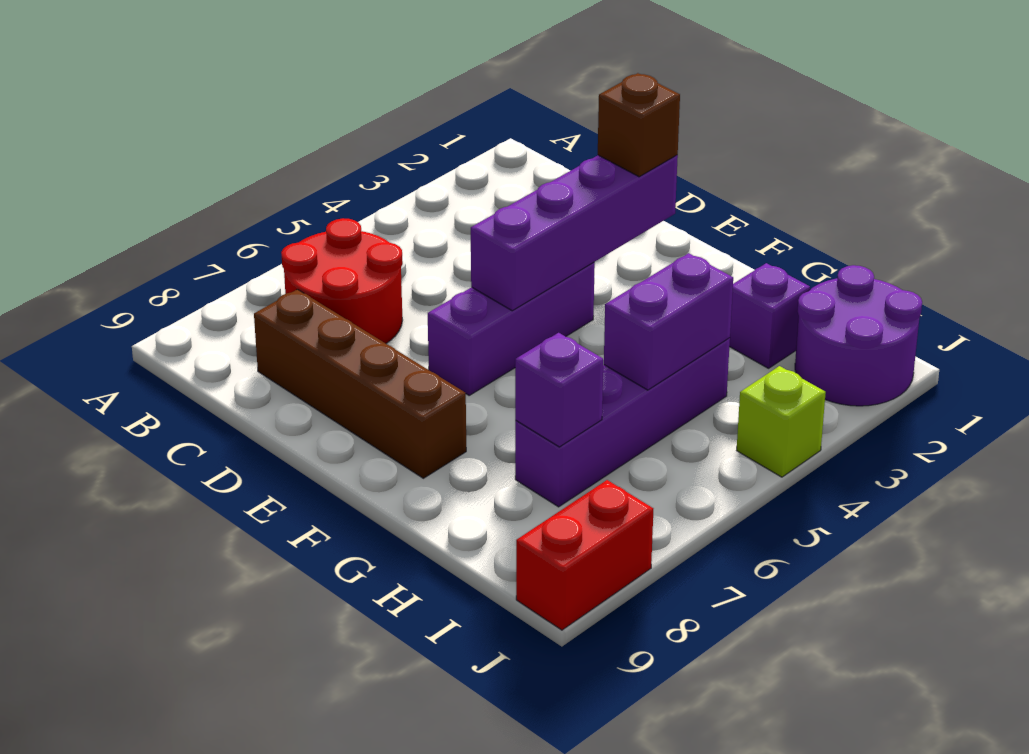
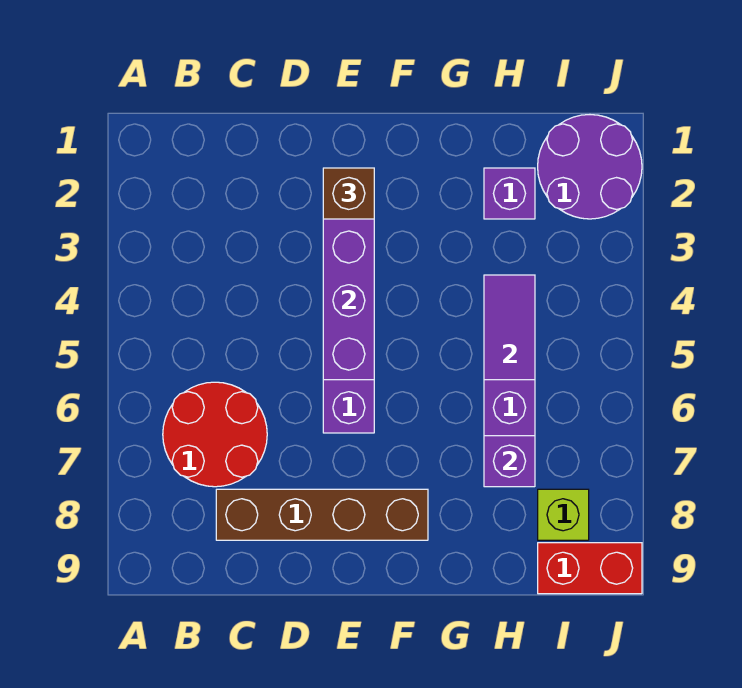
purple brick H4:H5 level 2 -> purple tile H4:H5 level 2
lime brick J4 level 1 -> lime brick I8 level 1
red brick J8:J9 level 1 -> red brick I9:J9 level 1

